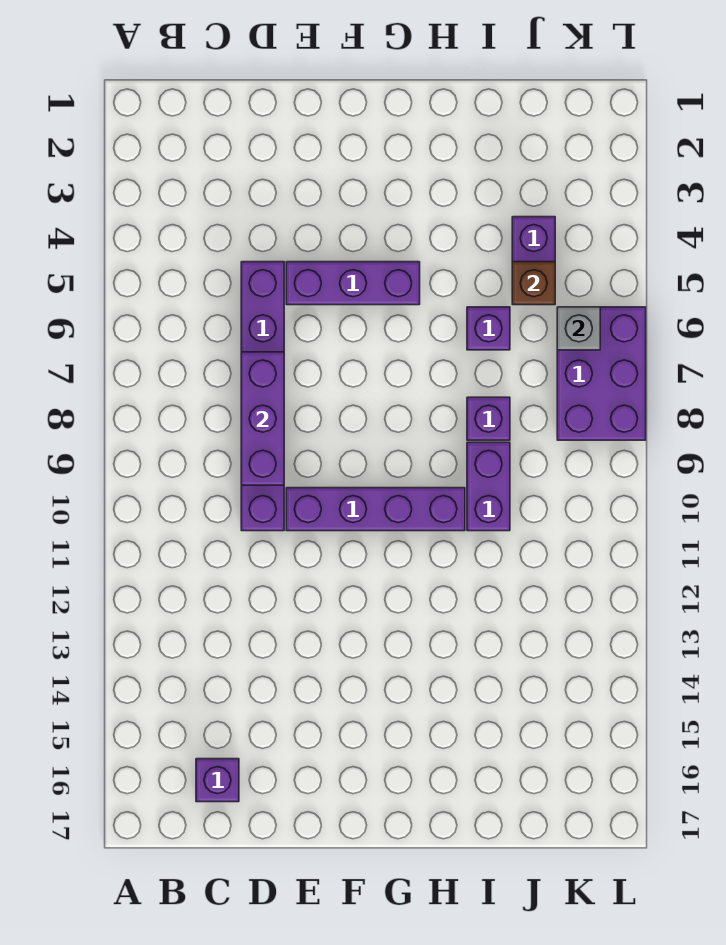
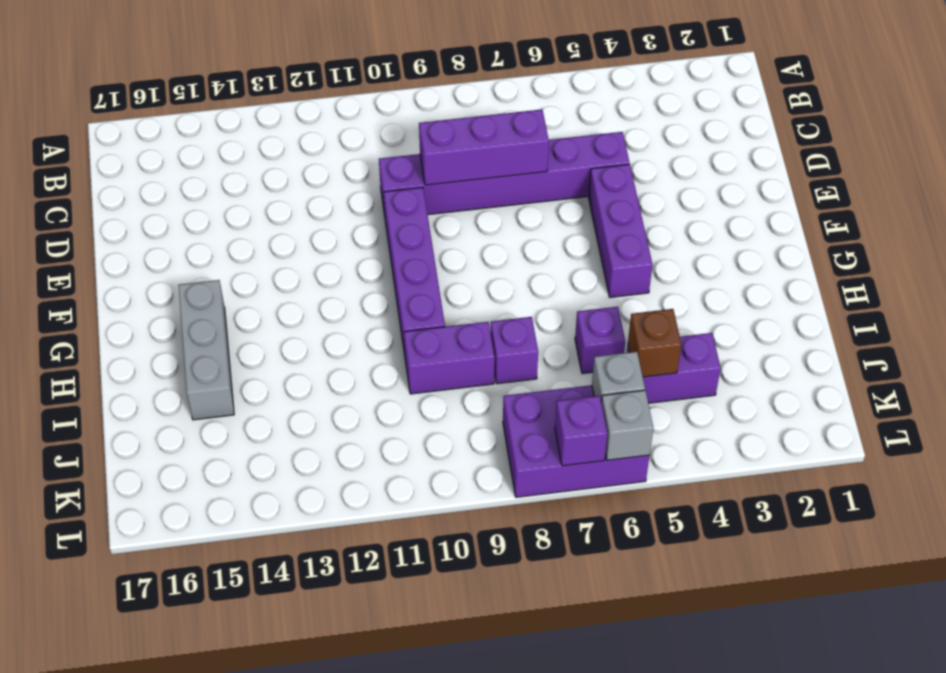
purple brick C16 level 1 -> purple brick L7 level 2
none -> grey brick G15:I15 level 1
none -> grey brick L6 level 2

